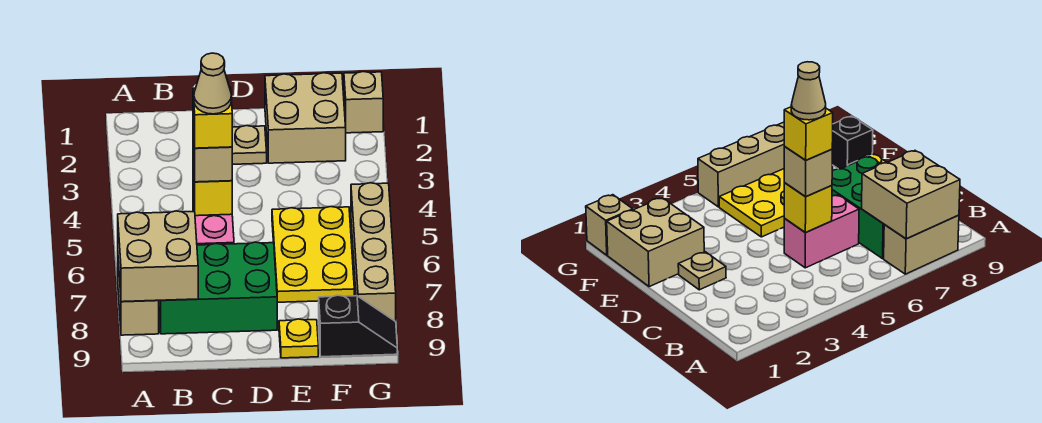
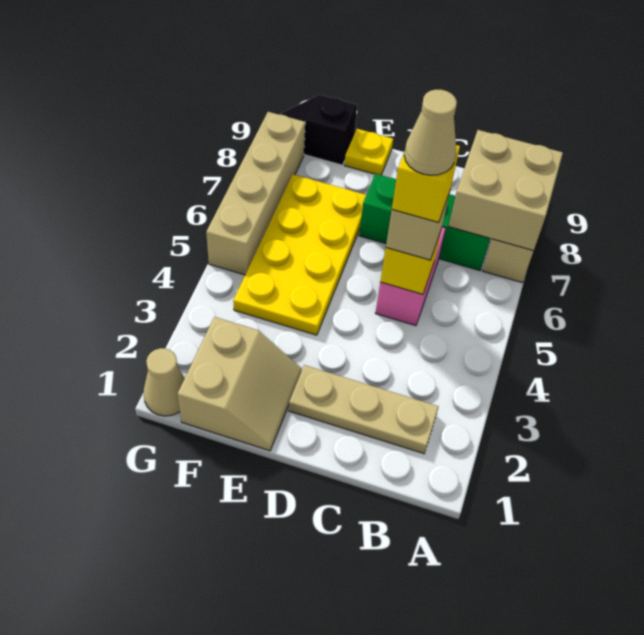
green brick B7:D8 level 1 -> green brick B7:D7 level 1
tan plate D2 level 1 -> tan plate B2:D2 level 1
tan brick E1:F2 level 1 -> tan slope E1:F2 level 1 top F
yellow plate E5:F7 level 1 -> yellow plate E4:F7 level 1
tan brick G1 level 1 -> tan cone G1 level 1

